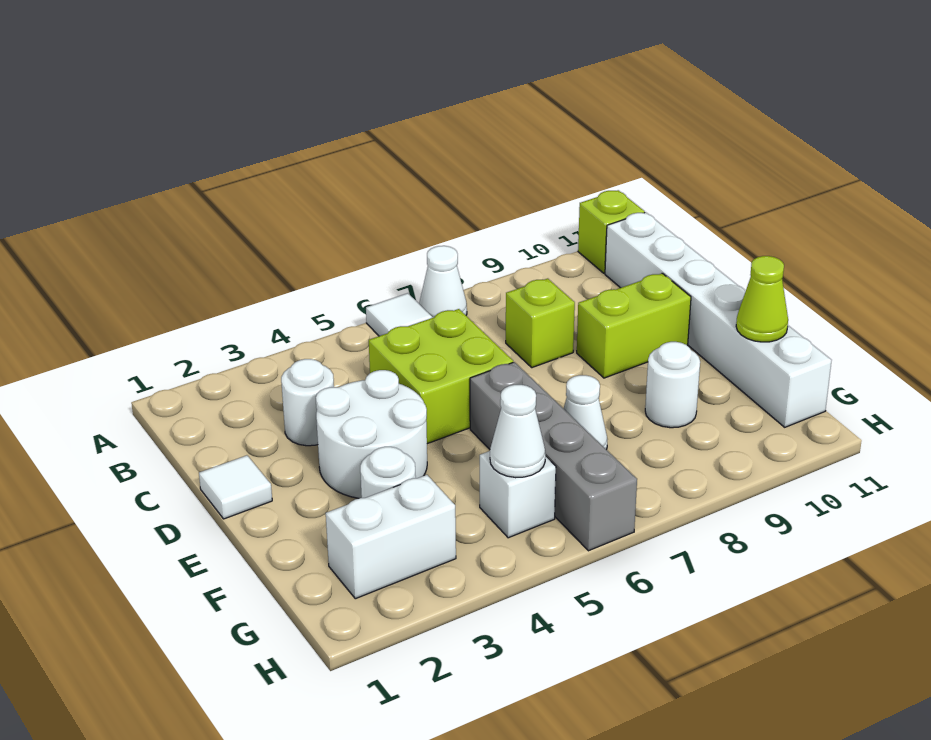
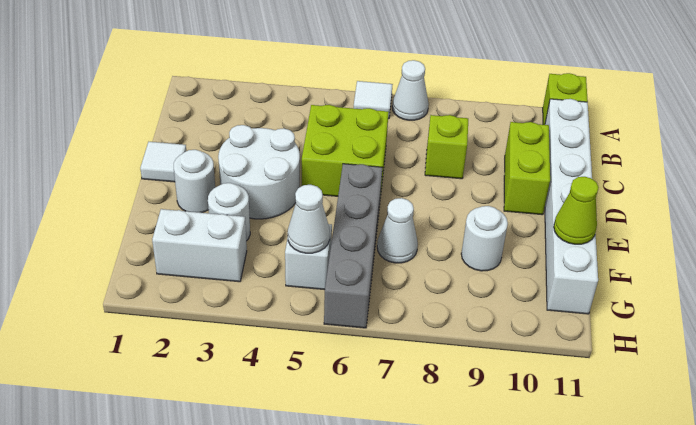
white round brick C3 level 1 -> white round brick E2 level 1
lime brick D9:D10 level 1 -> lime brick C10:D10 level 1

